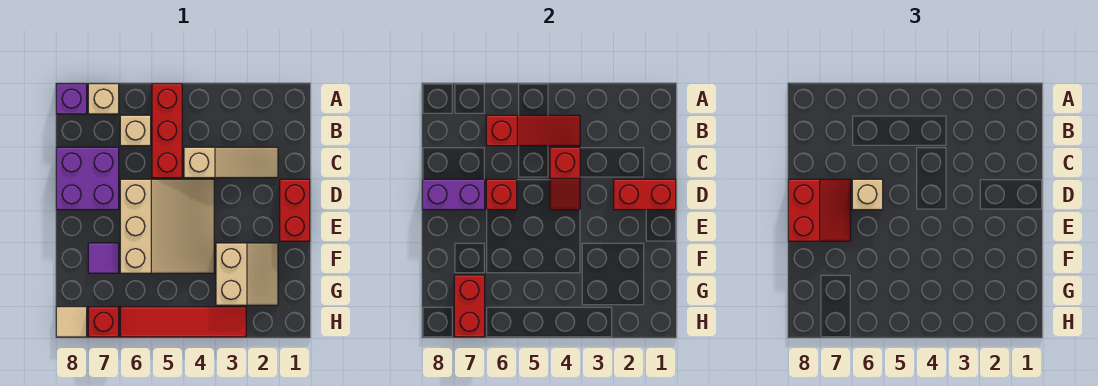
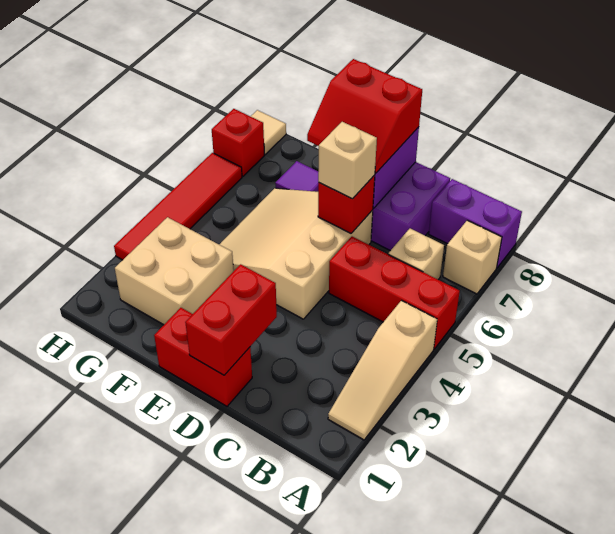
purple brick A8 level 1 -> purple brick A8:B8 level 1
red slope B4:B6 level 2 top 6 -> none
tan slope C2:C4 level 1 top 4 -> tan slope A2:A4 level 1 top 4
red slope C4:D4 level 2 top C -> none
tan slope D4:F6 level 1 top 6 -> tan slope D4:F6 level 1 top D
tan slope F2:G3 level 1 top 3 -> tan brick F2:G3 level 1
red brick G7:H7 level 2 -> none

